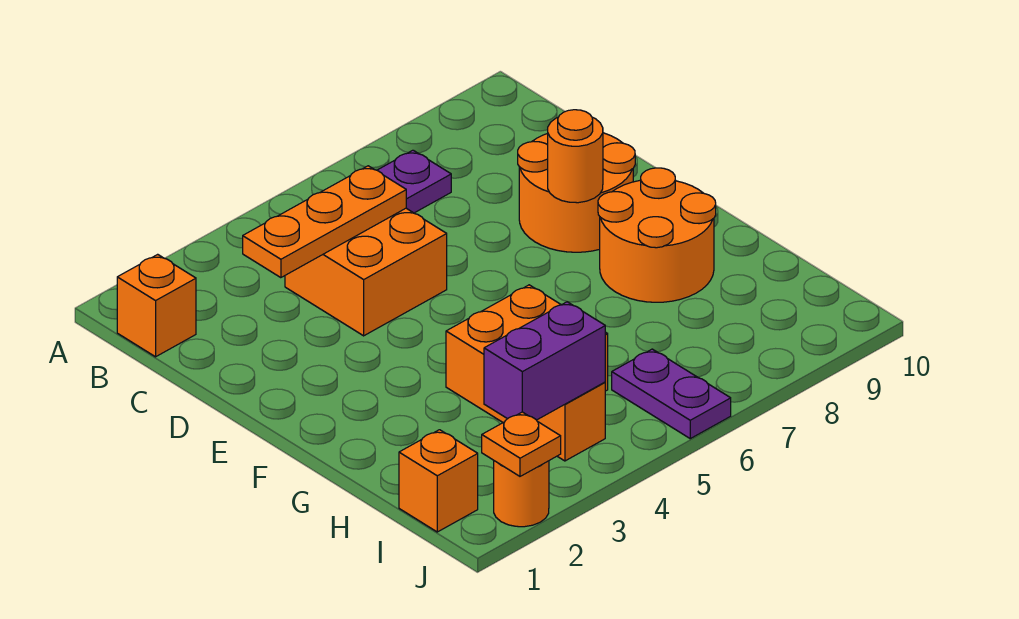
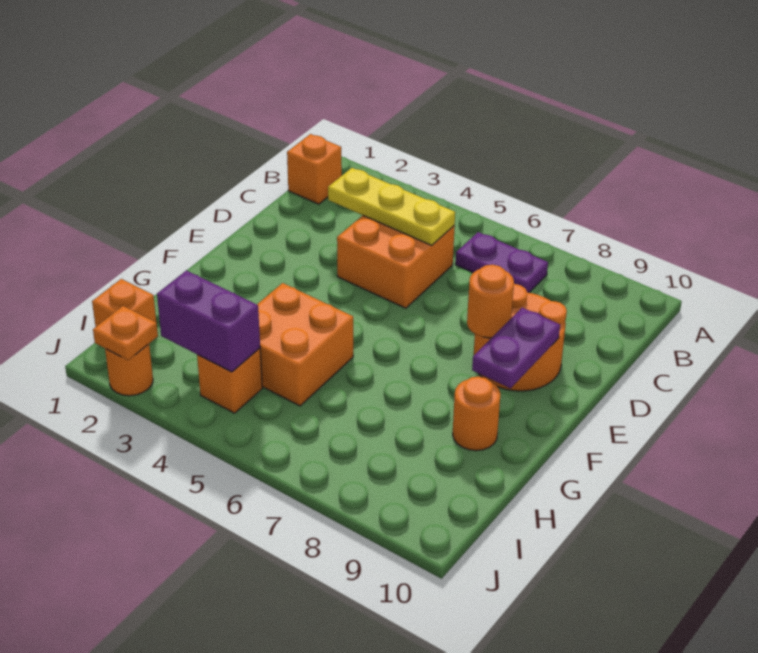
orange plate C3:C5 level 2 -> yellow plate C3:C5 level 2
orange round brick F8:G9 level 1 -> orange round brick G9 level 1
purple plate I6:J6 level 1 -> purple plate E9:F9 level 2

